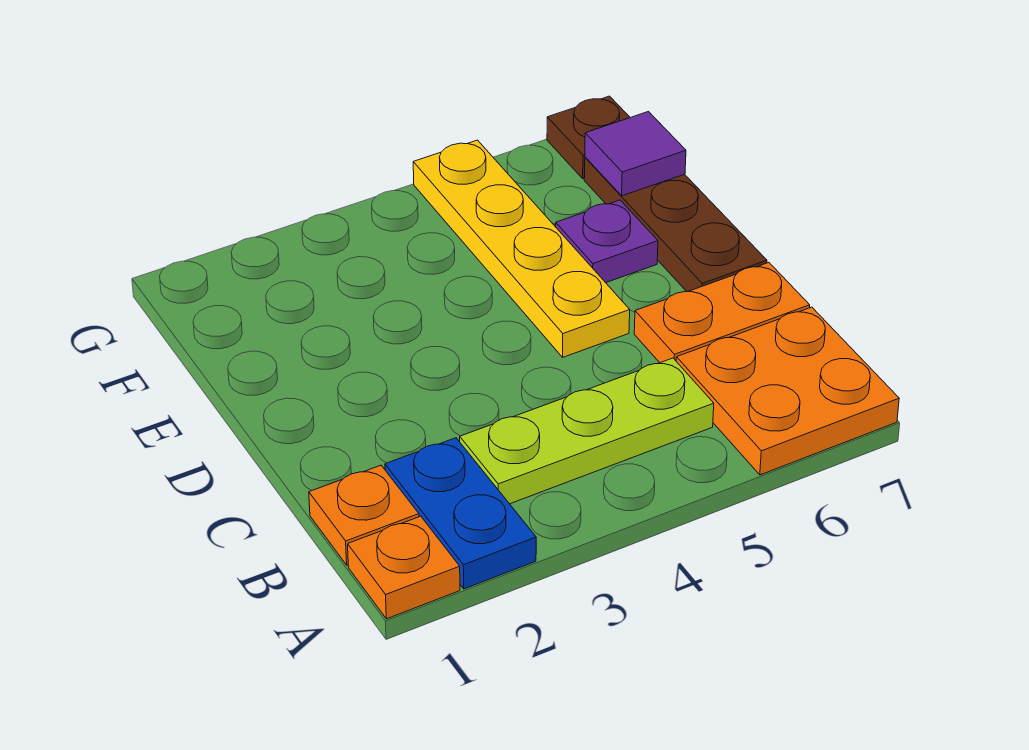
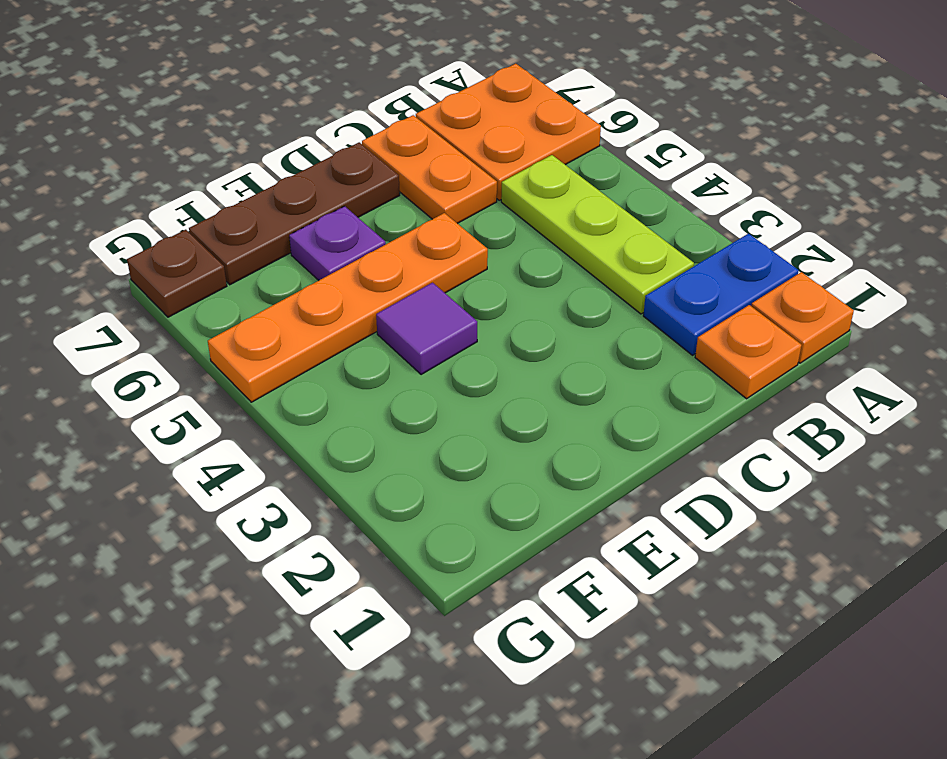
yellow plate D5:G5 level 1 -> orange plate D5:G5 level 1
purple tile F7 level 2 -> purple tile E4 level 1

